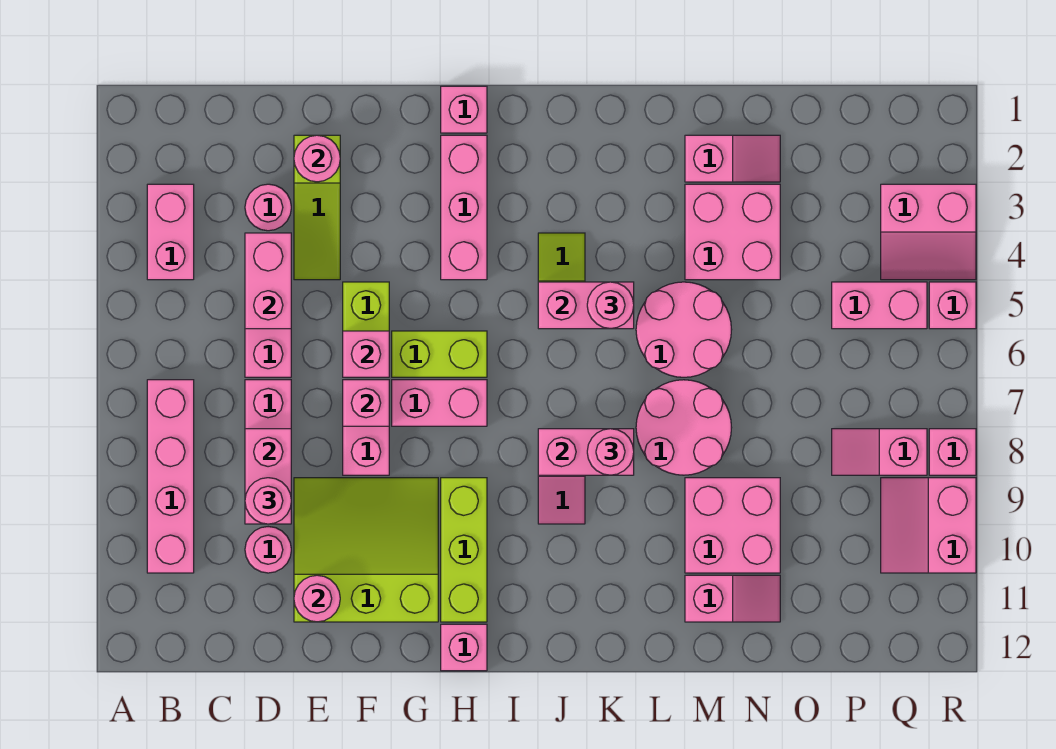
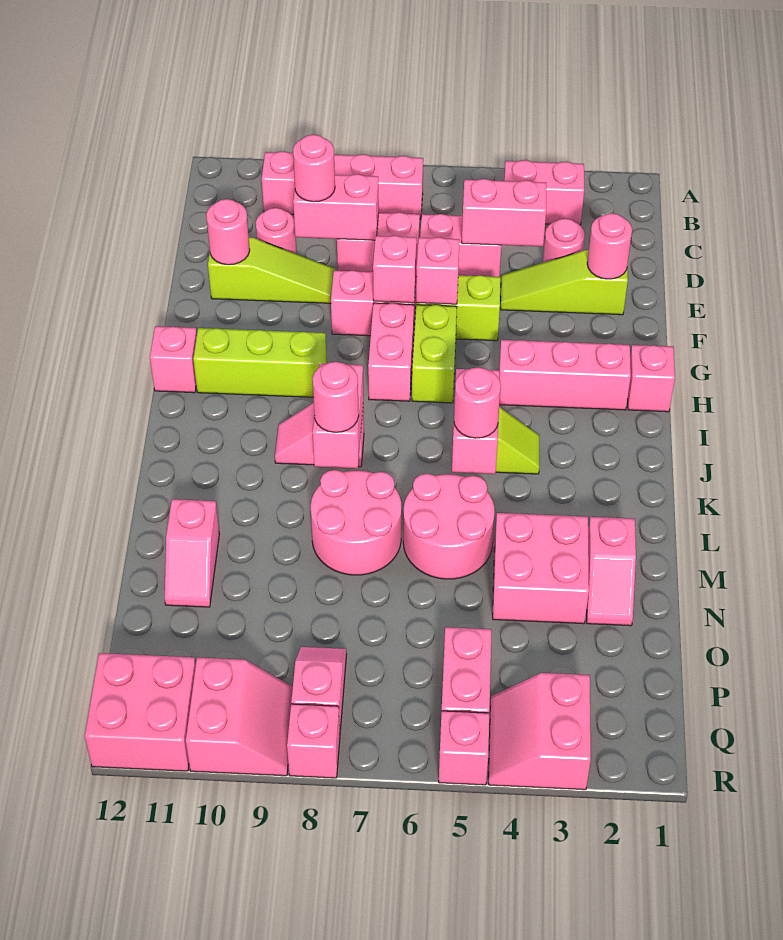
lime slope E9:G11 level 1 top 11 -> lime slope E9:E11 level 1 top 11
pink brick M9:N10 level 1 -> pink brick Q11:R12 level 1
pink slope Q9:R10 level 1 top R -> pink slope Q9:R10 level 1 top 10

